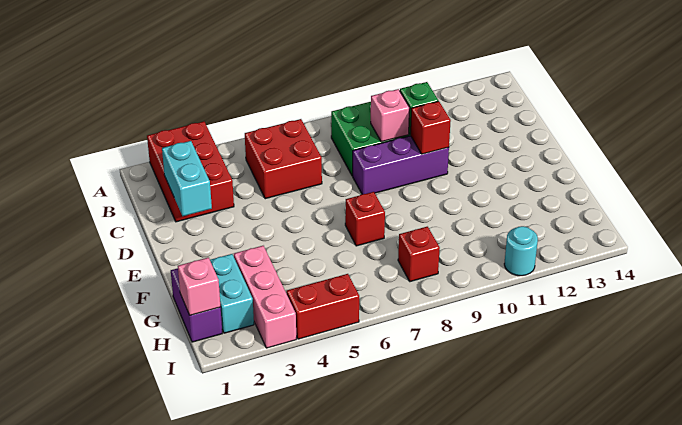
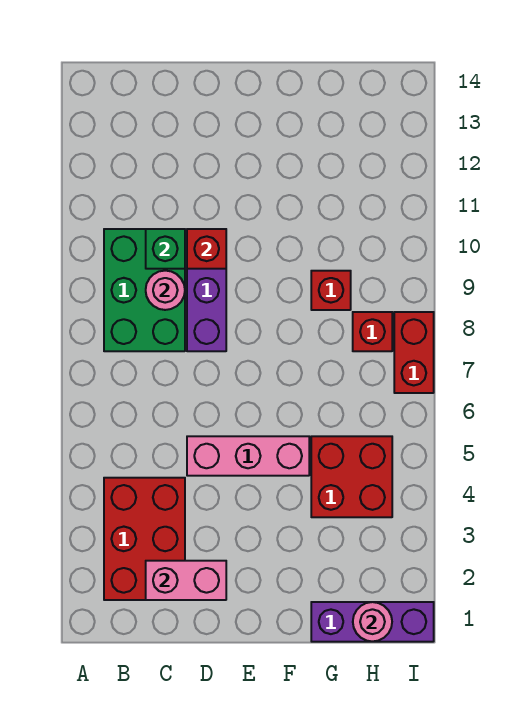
red brick A2:C3 level 1 -> red brick B2:C4 level 1
red brick B5:C6 level 1 -> red brick G4:H5 level 1
cyan brick C2:D2 level 2 -> pink brick C2:D2 level 2
pink brick C9 level 2 -> pink round brick C9 level 2
red brick F7 level 1 -> red brick G9 level 1
purple brick G1:H1 level 1 -> purple brick G1:I1 level 1
cyan brick G2:H2 level 1 -> none
pink brick G3:I3 level 1 -> pink brick D5:F5 level 1
pink brick H1 level 2 -> pink round brick H1 level 2
red brick I4:I5 level 1 -> red brick I7:I8 level 1
cyan round brick I11 level 1 -> none

